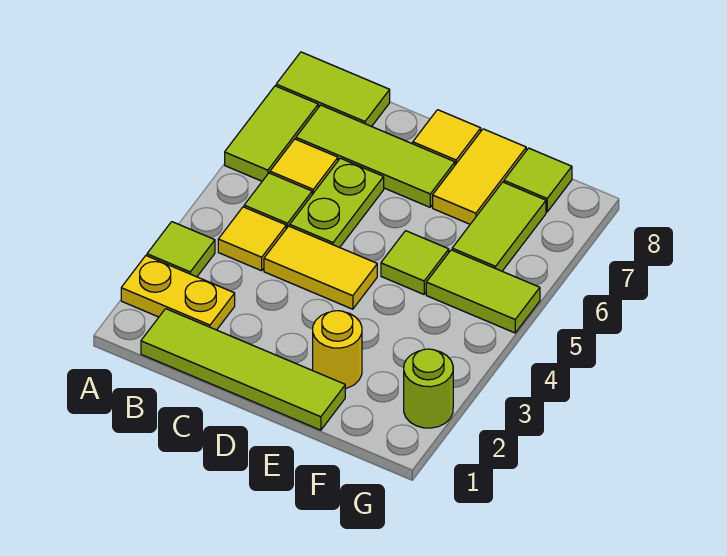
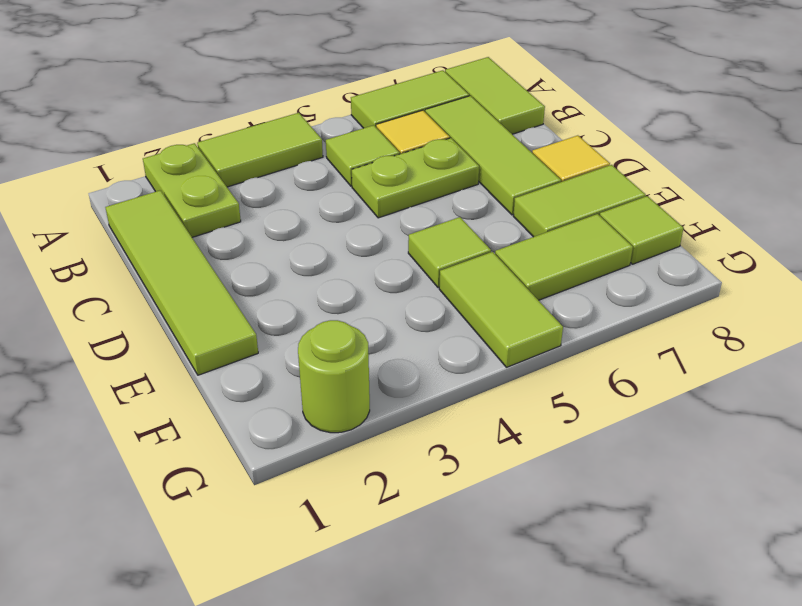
yellow plate A2:B2 level 1 -> lime plate A2:B2 level 1
lime tile A3 level 1 -> lime tile A3:A4 level 1
yellow tile B4 level 1 -> none
yellow tile C4:D4 level 1 -> none
yellow round brick E2 level 1 -> none
yellow tile E7:E8 level 1 -> lime tile E7:E8 level 1

